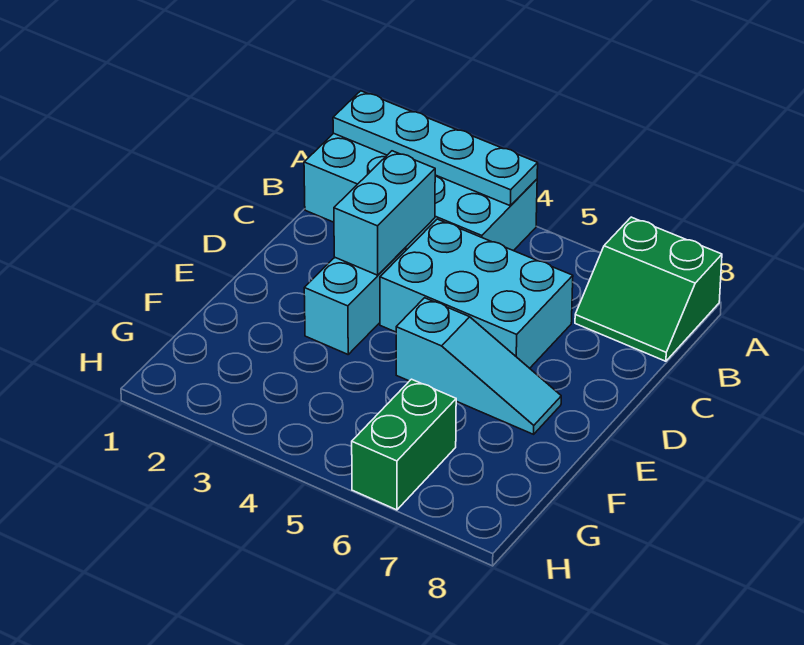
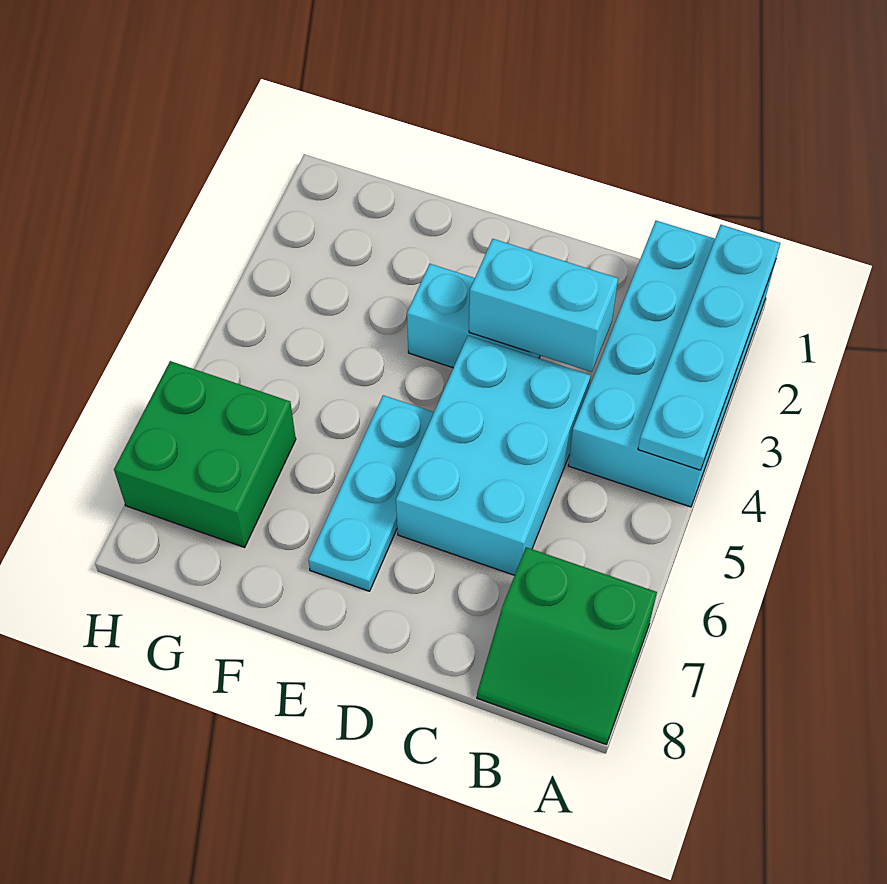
green slope A7:B8 level 1 top A -> green slope A7:B8 level 1 top 7
cyan slope E5:E7 level 1 top 5 -> cyan plate E5:E7 level 1
green brick G6:H6 level 1 -> green brick G6:H7 level 1

